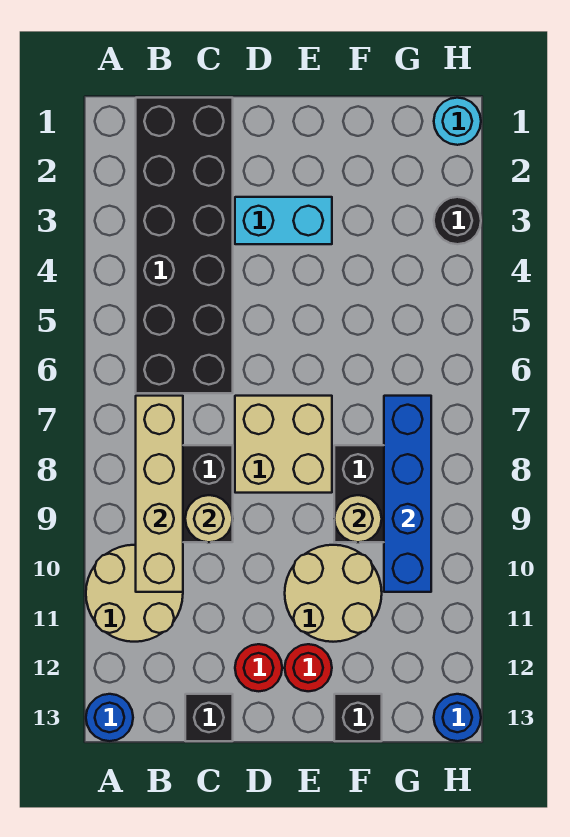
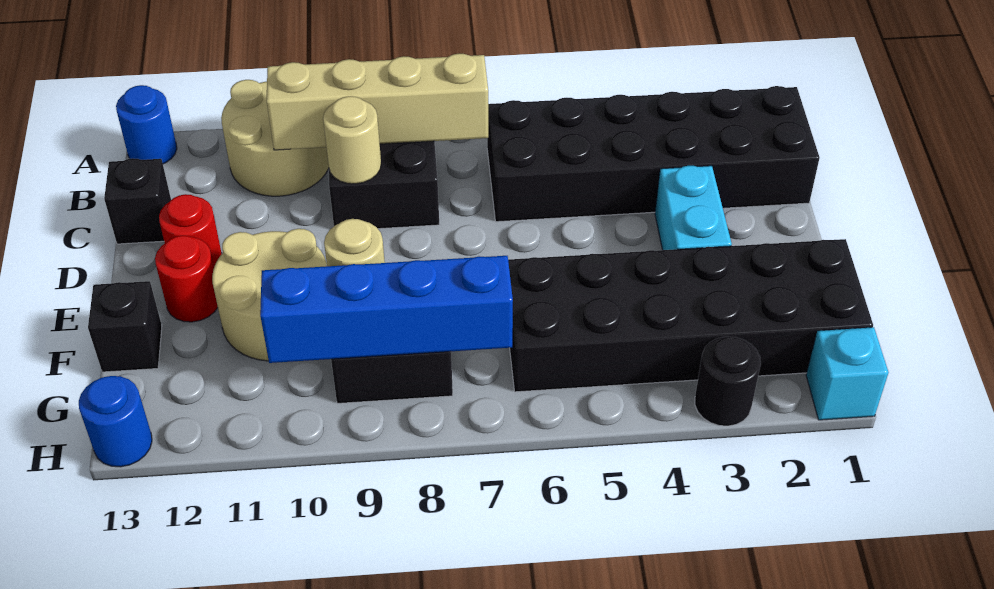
tan brick D7:E8 level 1 -> none
none -> black brick F1:G6 level 1
cyan round brick H1 level 1 -> cyan brick H1 level 1

